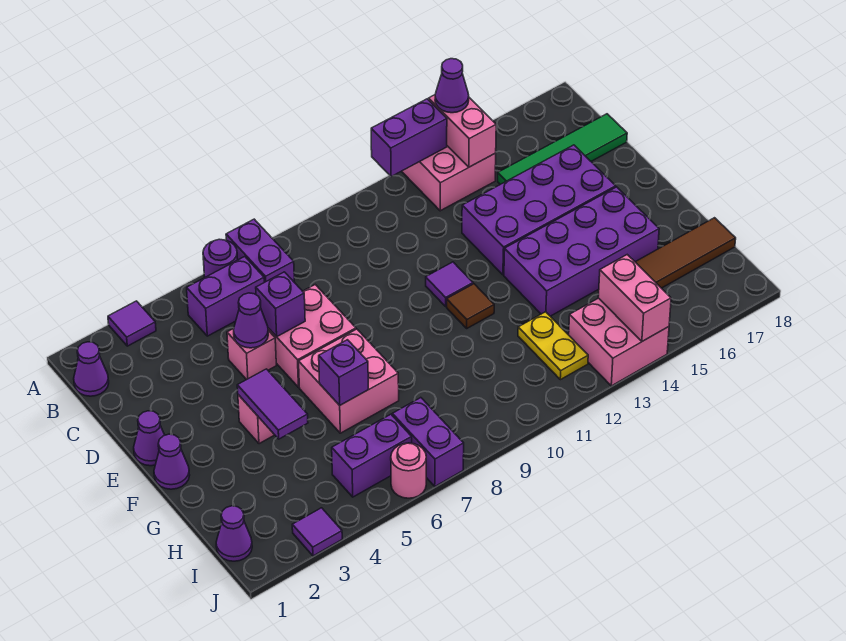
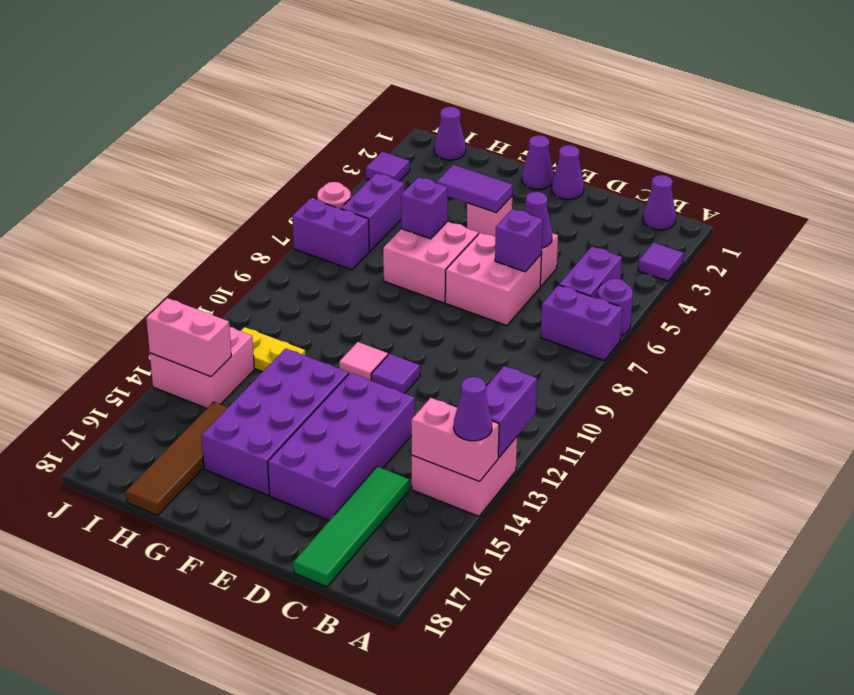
brown tile F11 level 1 -> pink tile F11 level 1

